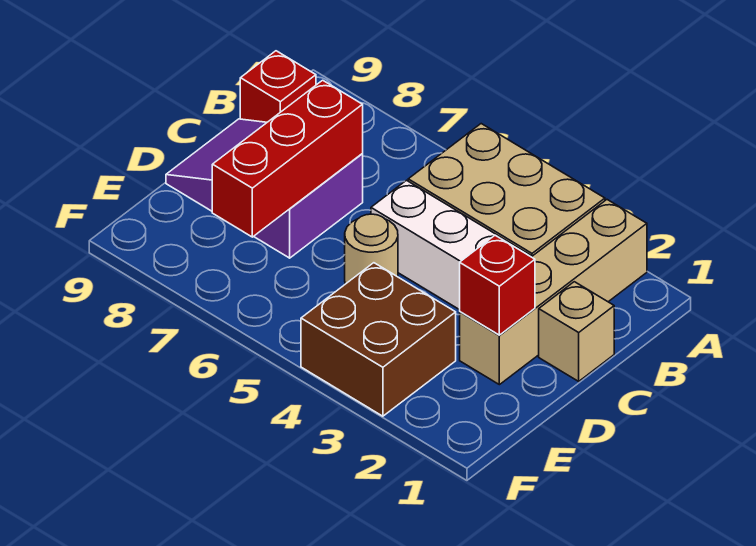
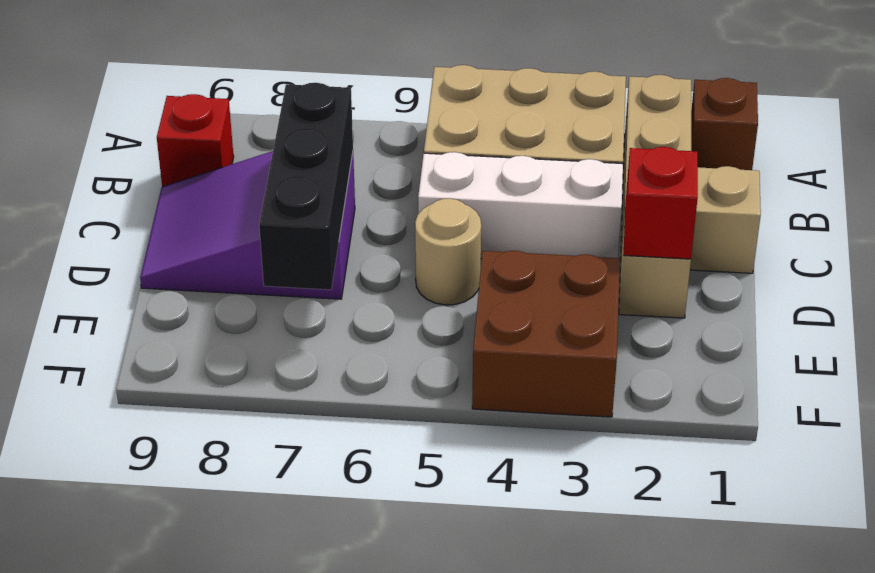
none -> brown brick A1 level 1
red brick C7:E7 level 2 -> black brick C7:E7 level 2

